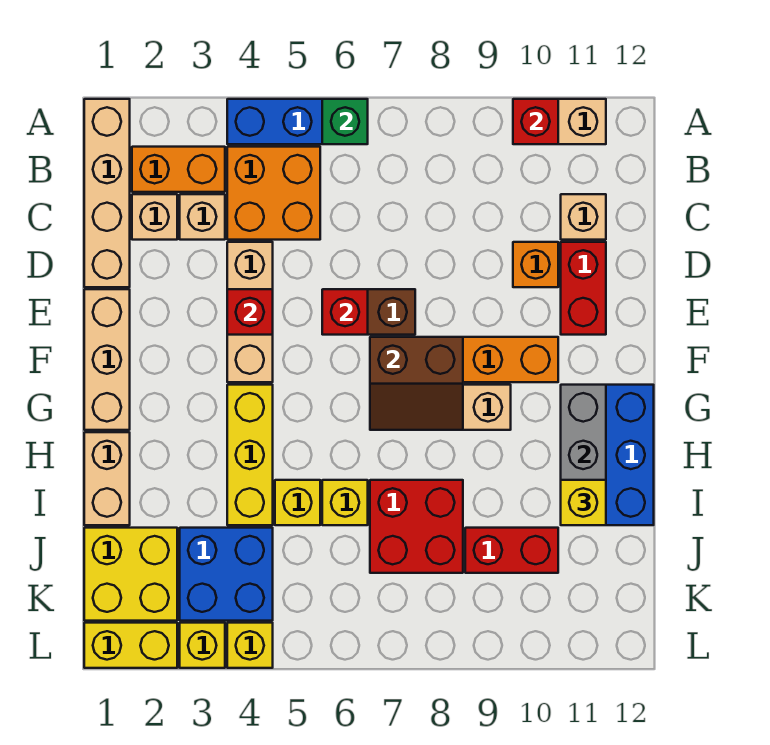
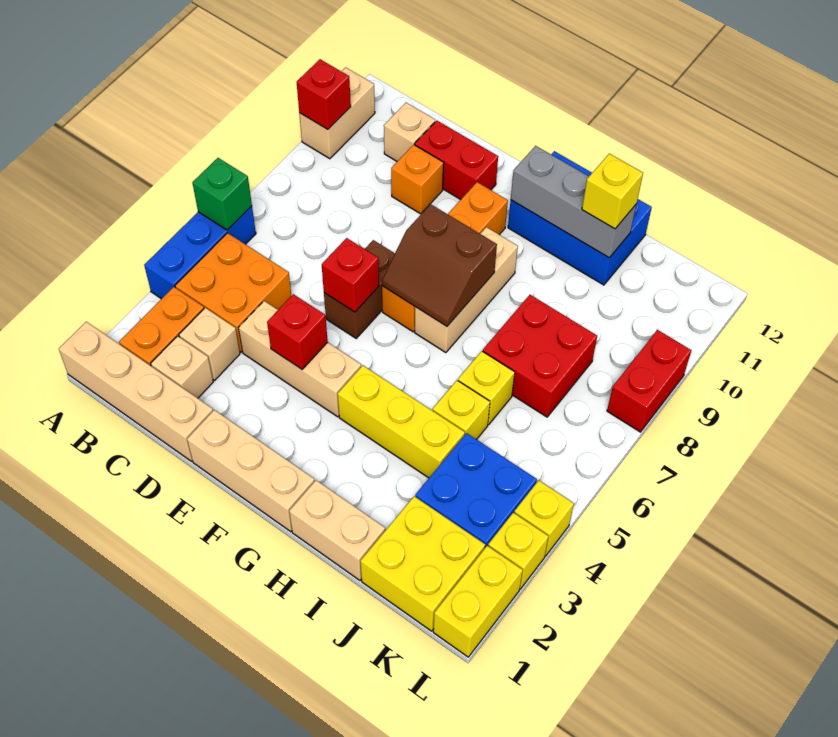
brown slope F7:G8 level 2 top F -> brown slope F7:G8 level 2 top 8
red brick J9:J10 level 1 -> red brick L8:L9 level 1

